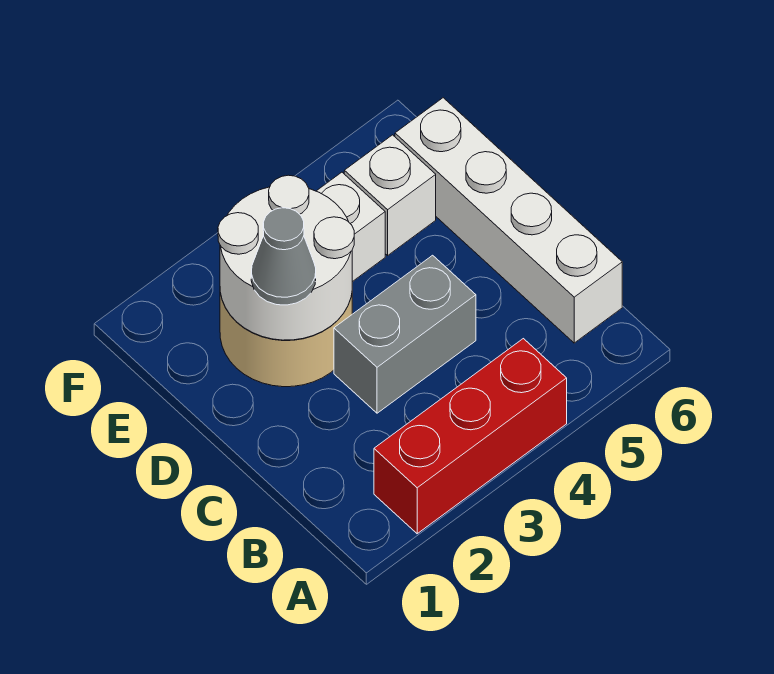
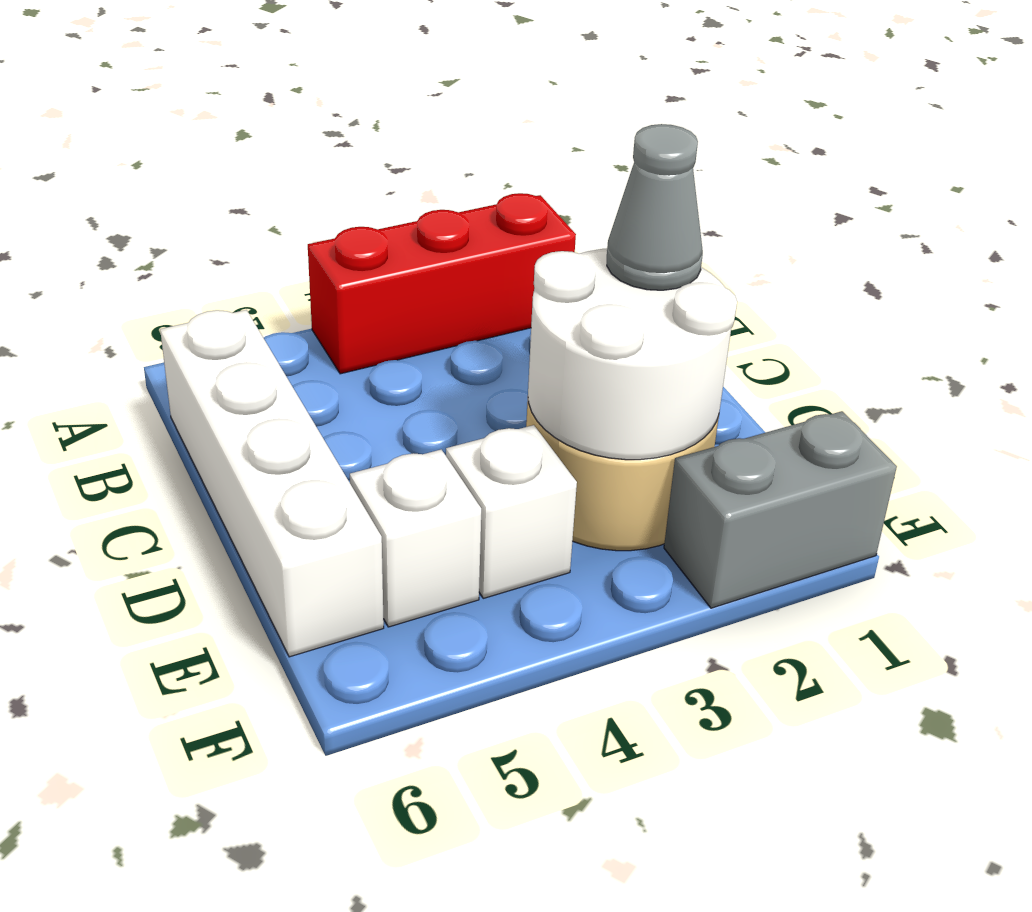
grey brick C3:C4 level 1 -> grey brick F1:F2 level 1

